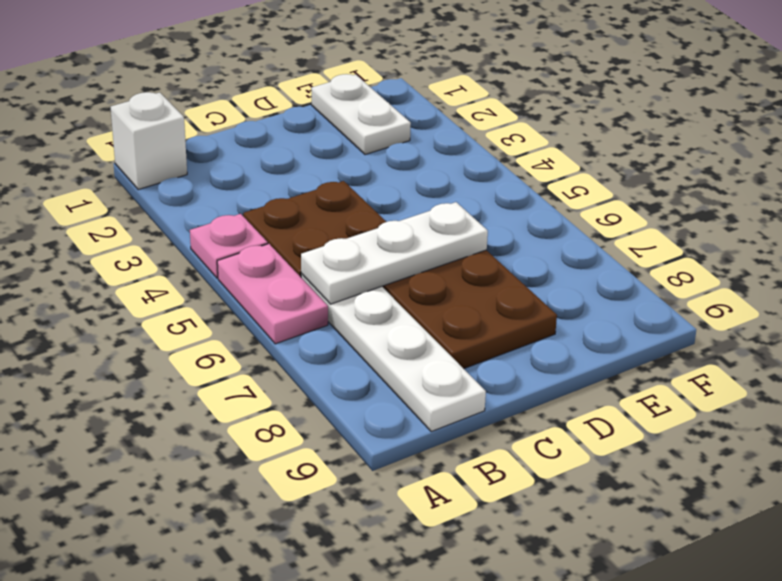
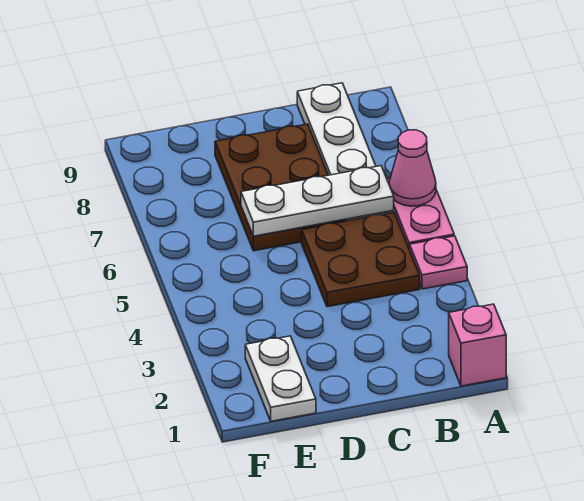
white brick A1 level 1 -> pink brick A1 level 1
none -> pink cone A6 level 2

